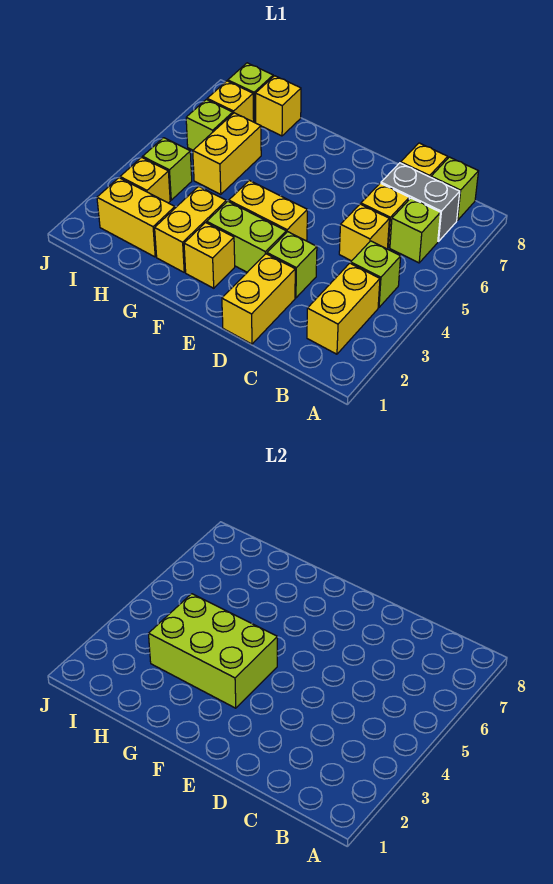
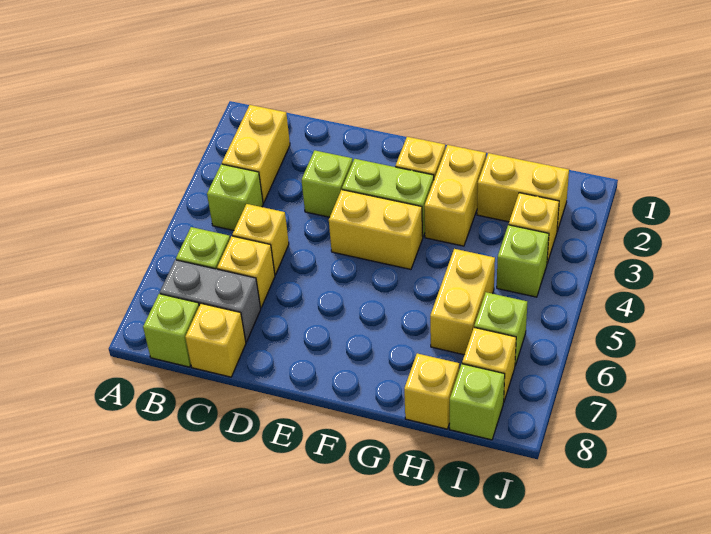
yellow brick D1:D2 level 1 -> none
lime brick F3:H4 level 2 -> none

